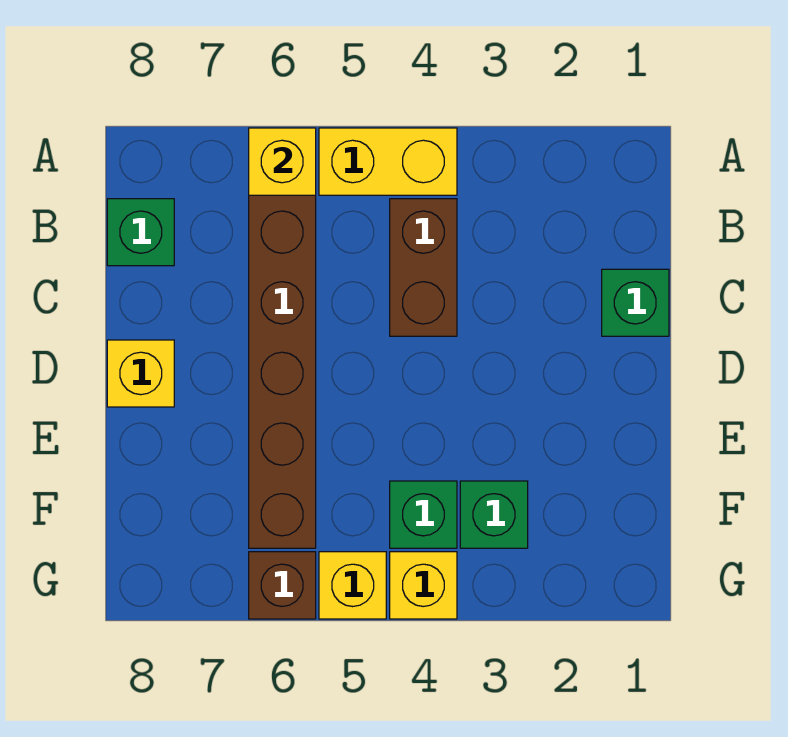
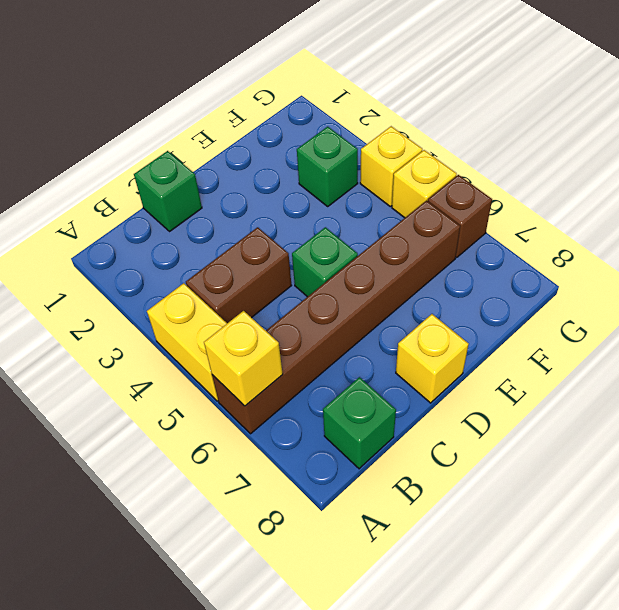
green brick F4 level 1 -> green brick D5 level 1

